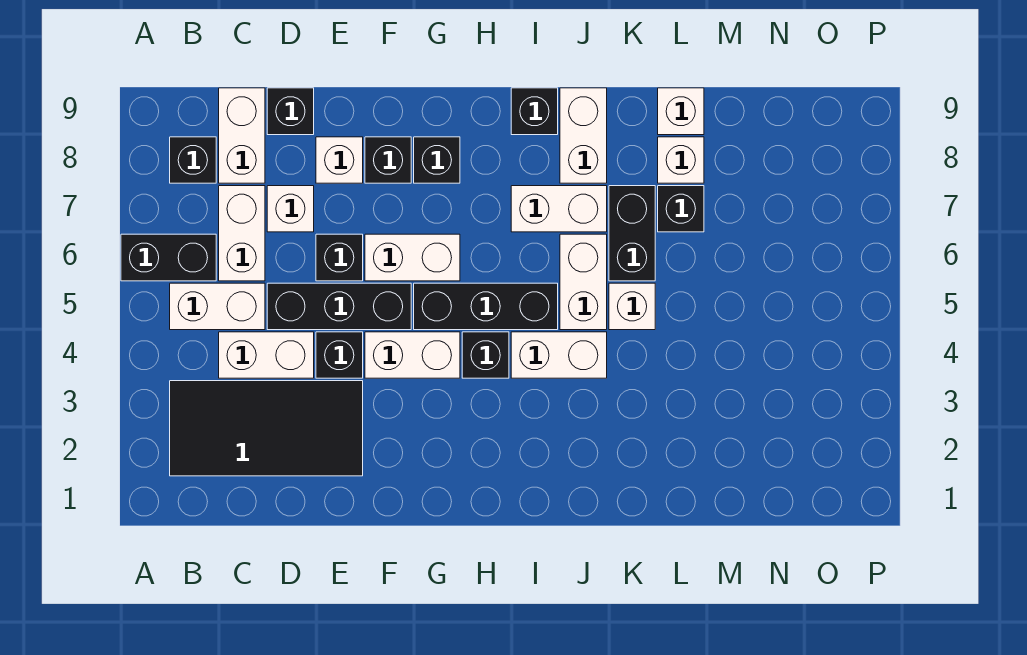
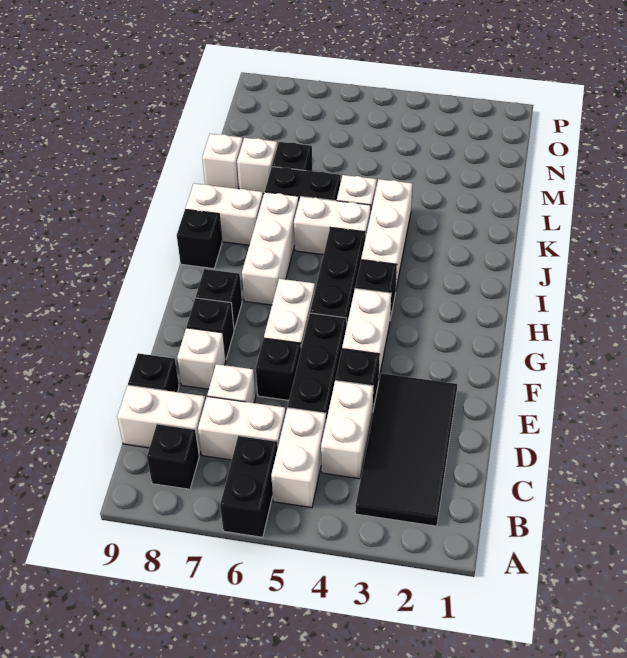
white brick I4:J4 level 1 -> white brick I4:K4 level 1
white brick I7:J7 level 1 -> white brick H7:J7 level 1

